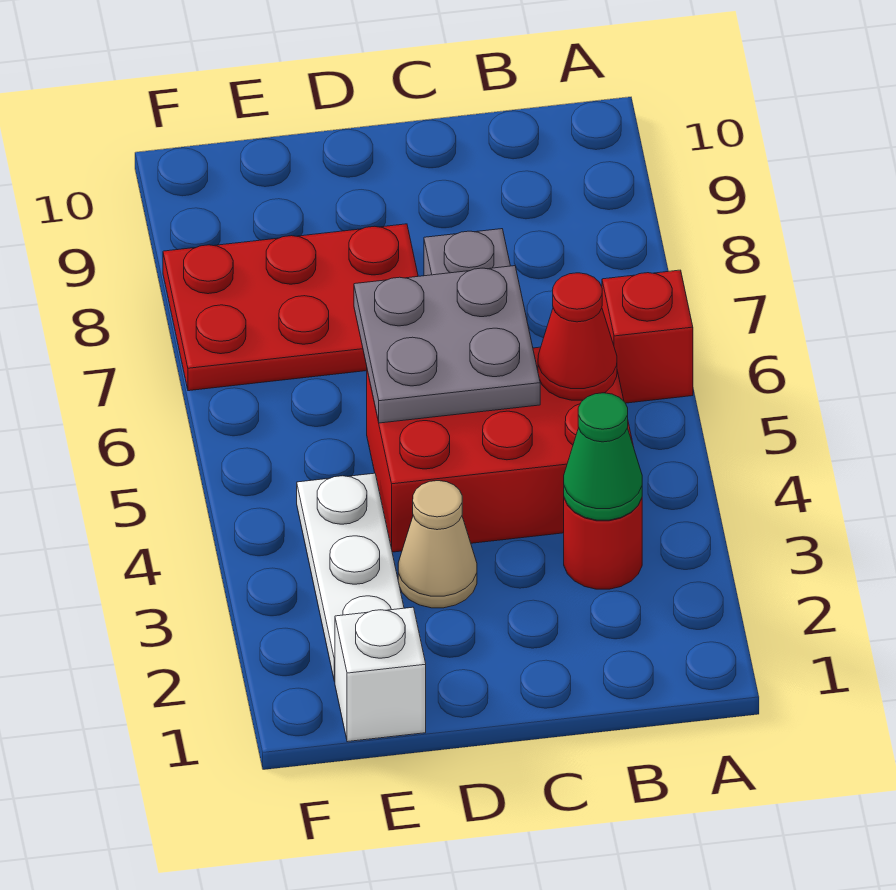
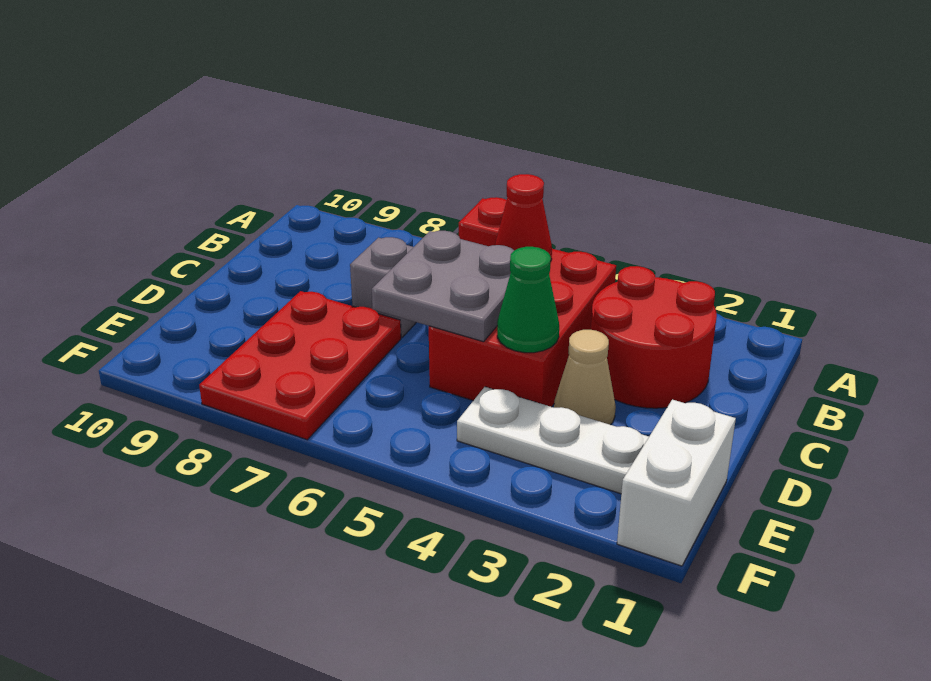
red round brick B3 level 1 -> red round brick B2:C3 level 1
green cone B3 level 2 -> green cone D4 level 2
white brick E1 level 1 -> white brick E1:F1 level 1

